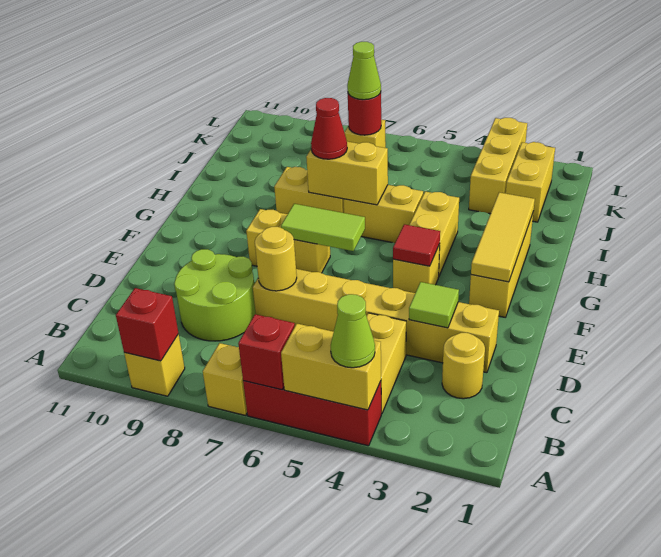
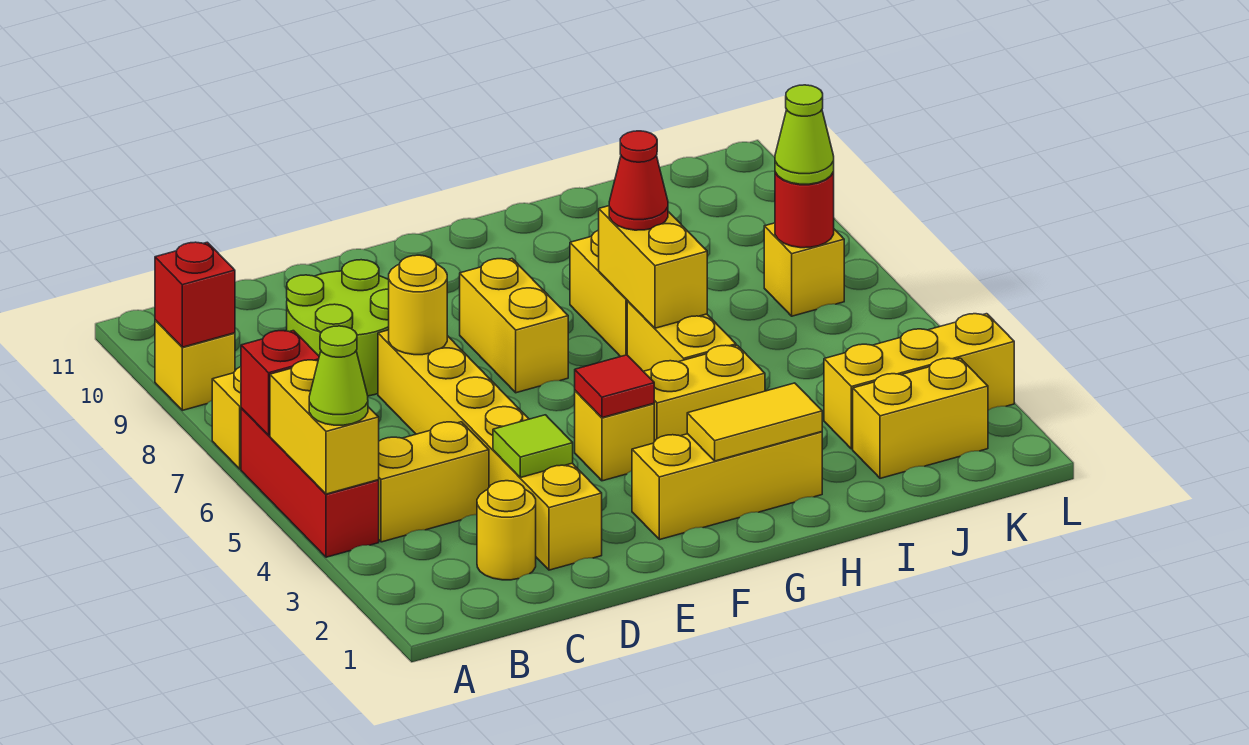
yellow tile F2:H2 level 2 -> yellow tile G2:H2 level 2
lime tile F6:F7 level 2 -> none

